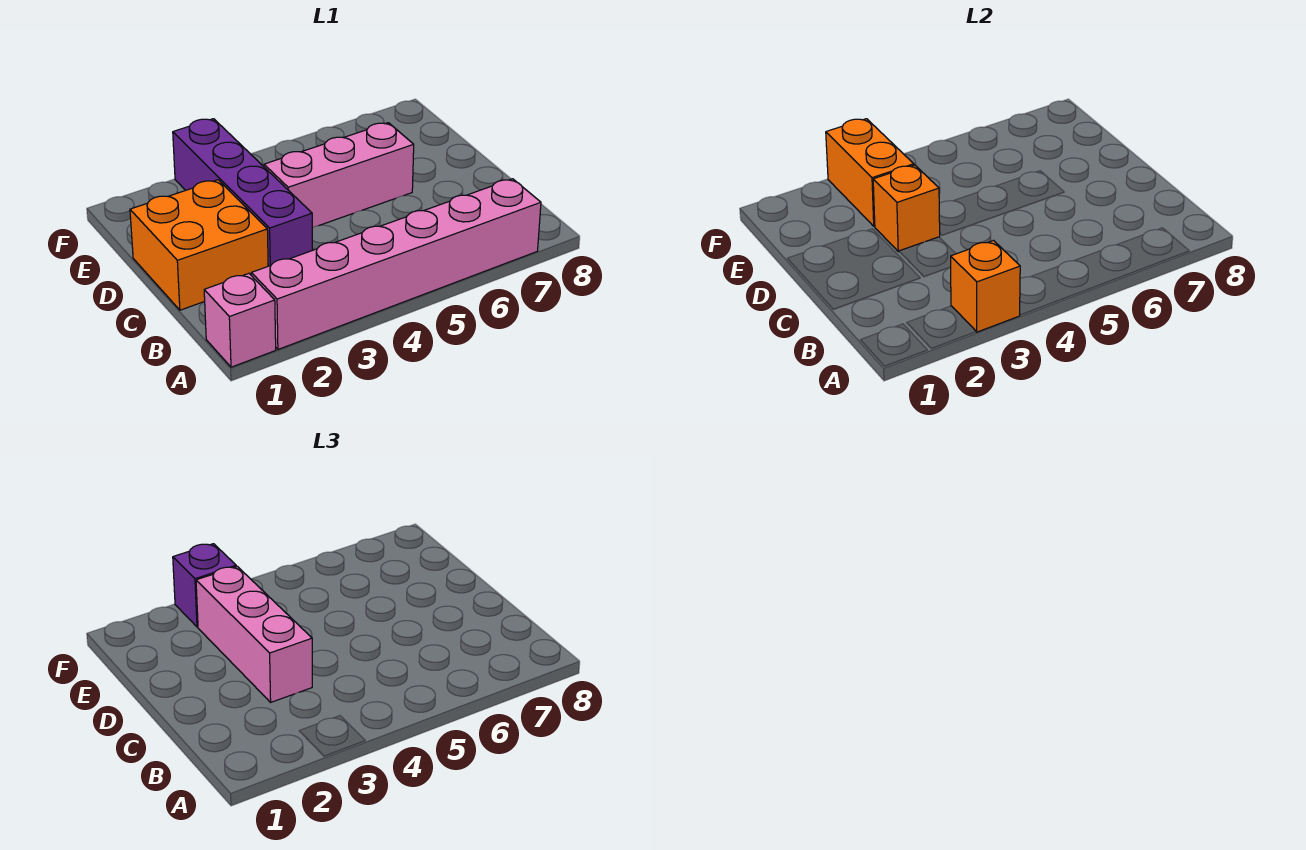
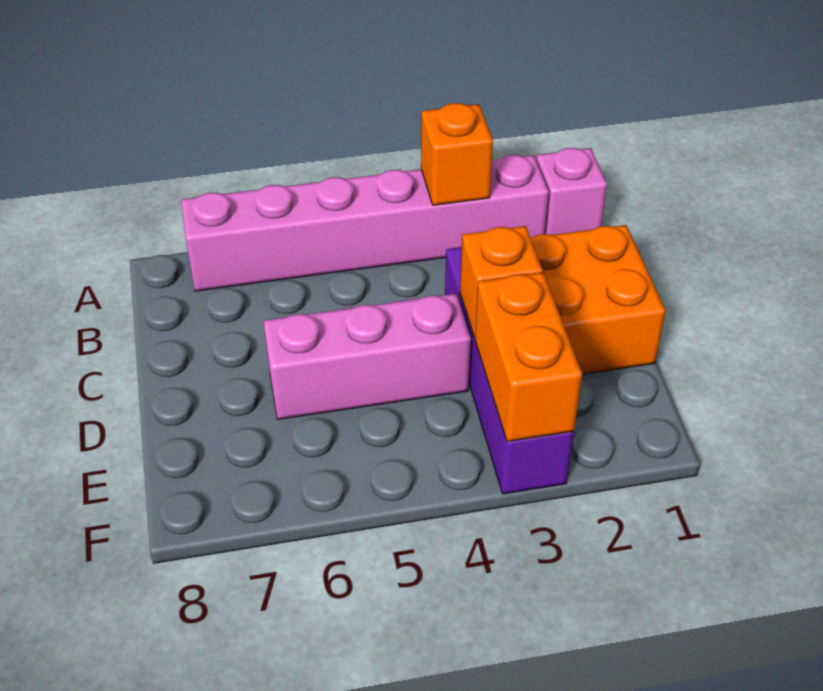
pink brick C3:E3 level 3 -> none
purple brick F3 level 3 -> none

